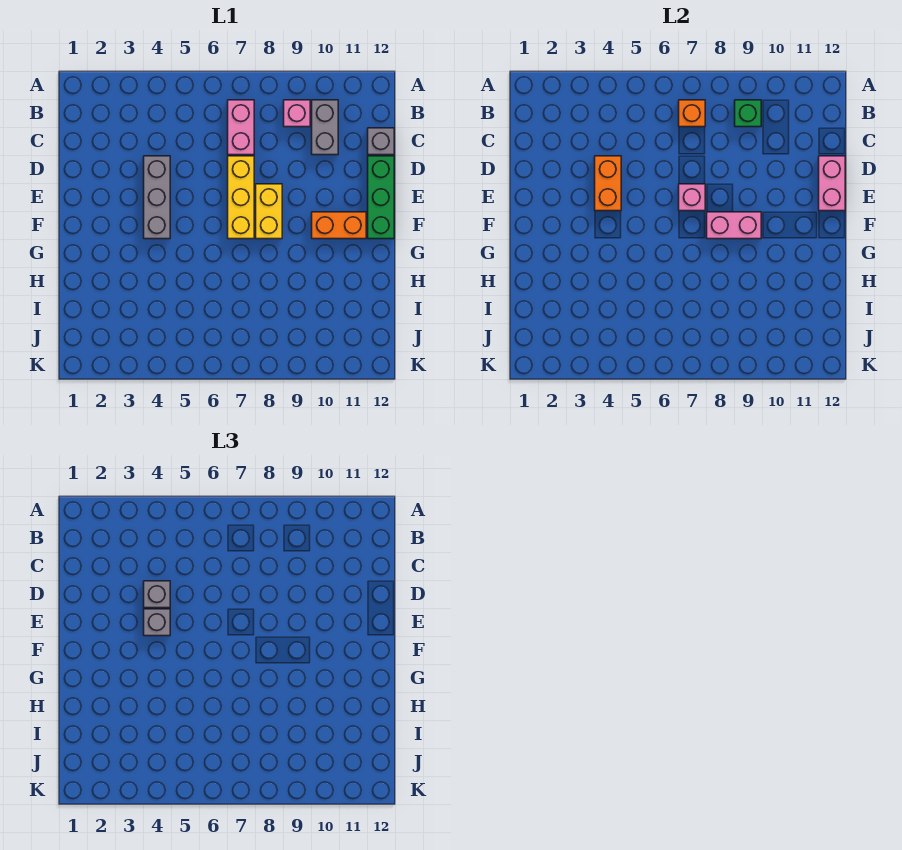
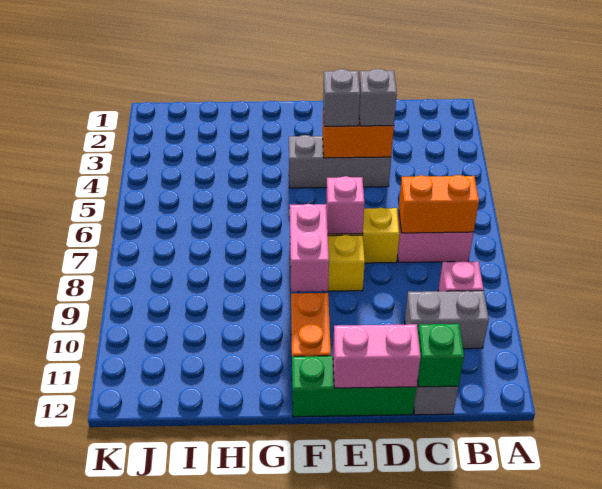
orange brick B7 level 2 -> orange brick B7:C7 level 2
green brick B9 level 2 -> green brick C12 level 2

